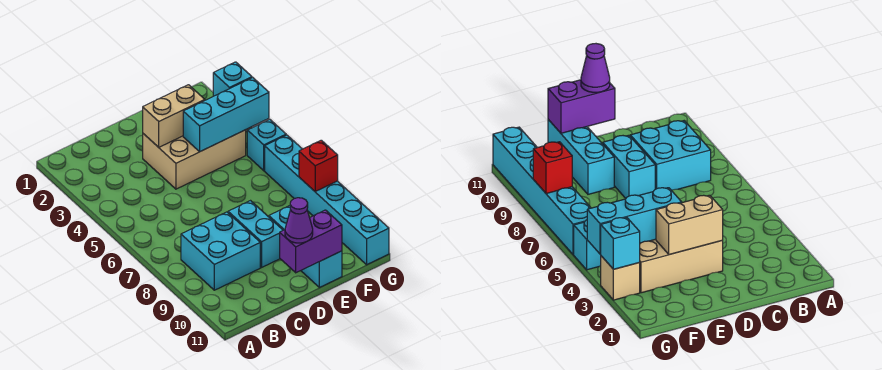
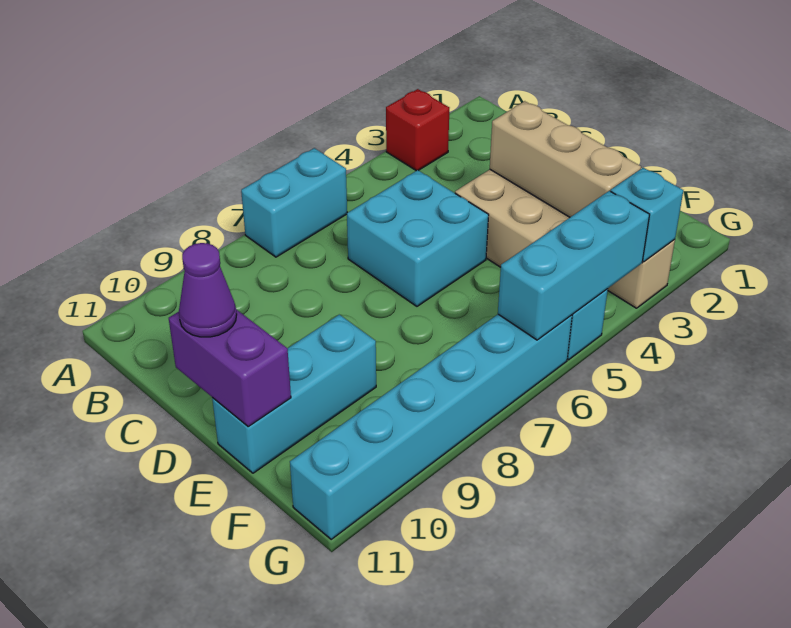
cyan brick B8:C9 level 1 -> cyan brick C5:D6 level 1
tan brick D3:E3 level 2 -> tan brick D3:F3 level 2
cyan brick D8:D9 level 1 -> cyan brick A6:A7 level 1
cyan brick E4:G4 level 2 -> cyan brick G4:G6 level 2
red brick G8 level 2 -> red brick A3 level 1

